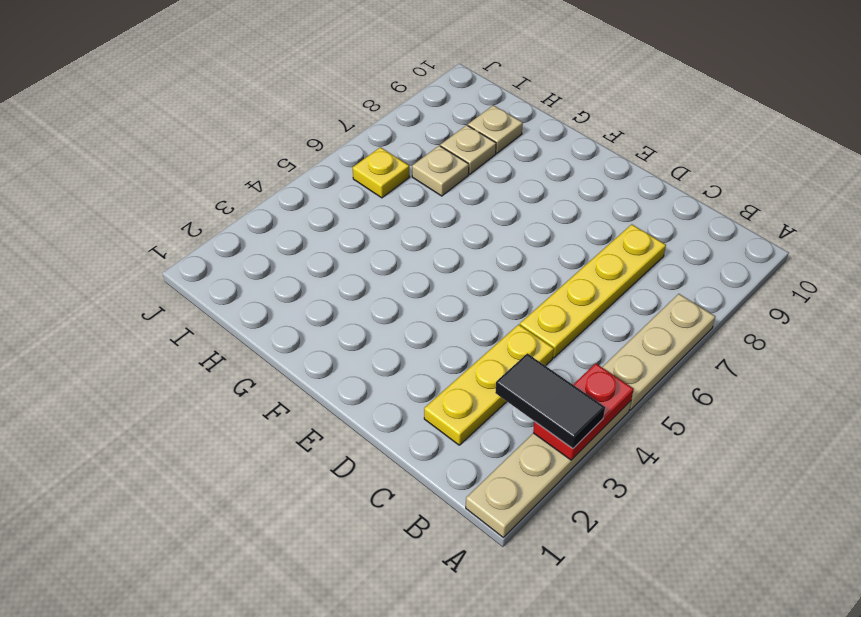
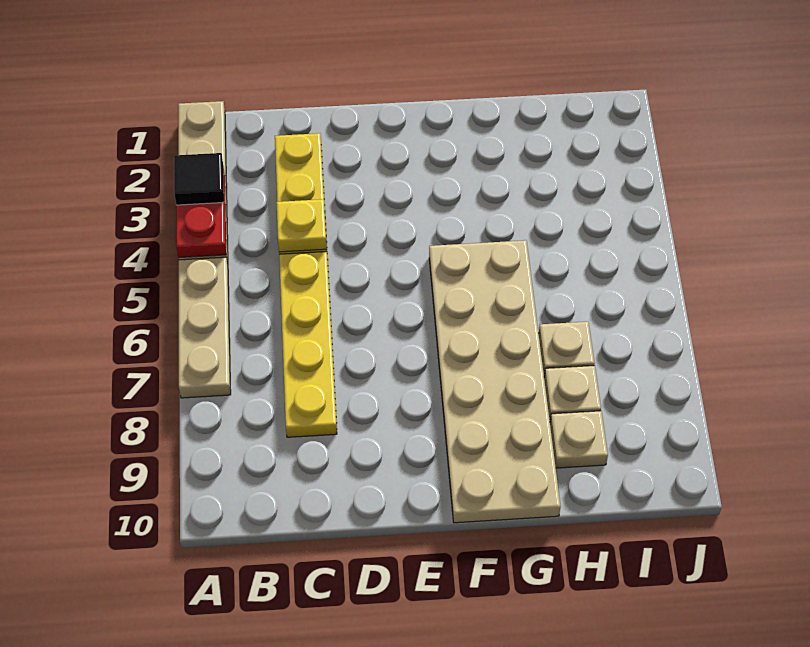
black tile A3:B3 level 3 -> black tile A3 level 3
none -> tan plate F5:G10 level 1
yellow plate I6 level 1 -> yellow plate C4 level 2

